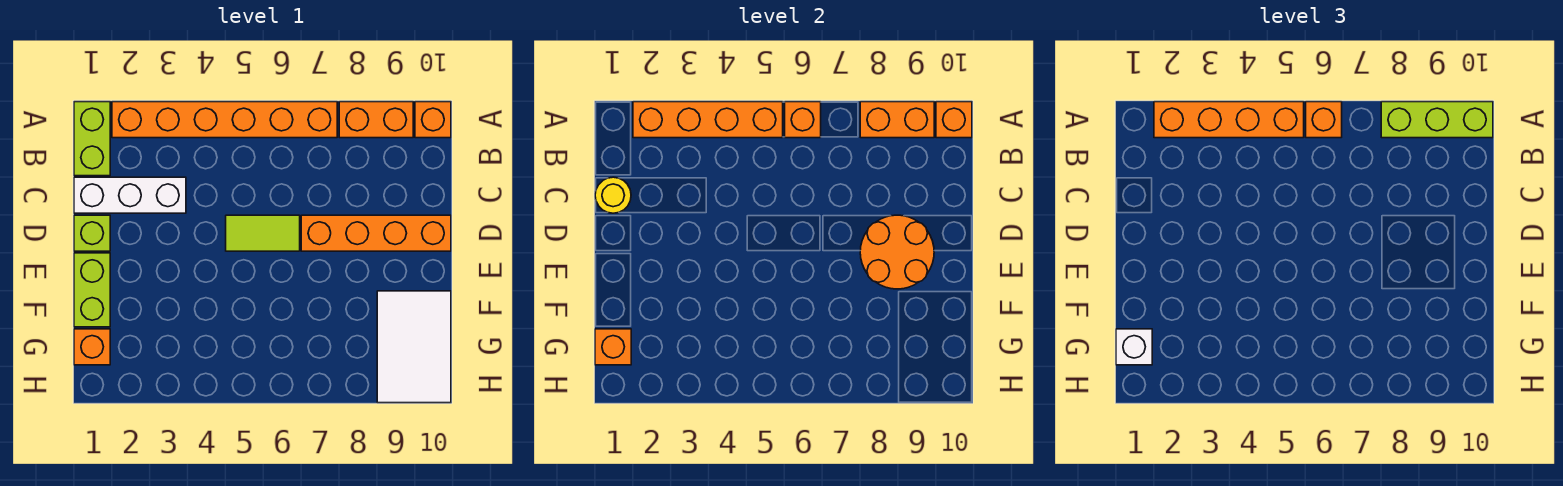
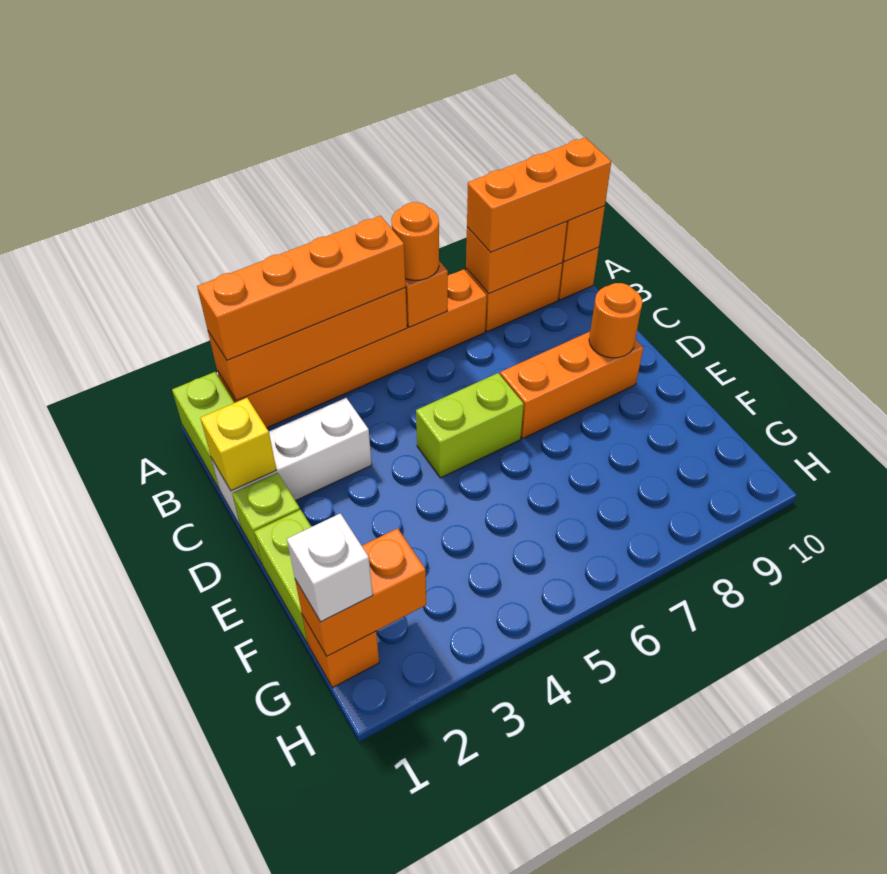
orange brick A6 level 3 -> orange round brick A6 level 3
lime brick A8:A10 level 3 -> orange brick A8:A10 level 3
yellow round brick C1 level 2 -> yellow brick C1 level 2
lime tile D5:D6 level 1 -> lime brick D5:D6 level 1
orange brick D7:D10 level 1 -> orange brick D7:D9 level 1
orange round brick D8:E9 level 2 -> orange round brick D9 level 2
white tile F9:H10 level 1 -> none
orange brick G1 level 2 -> orange brick G1:G2 level 2

